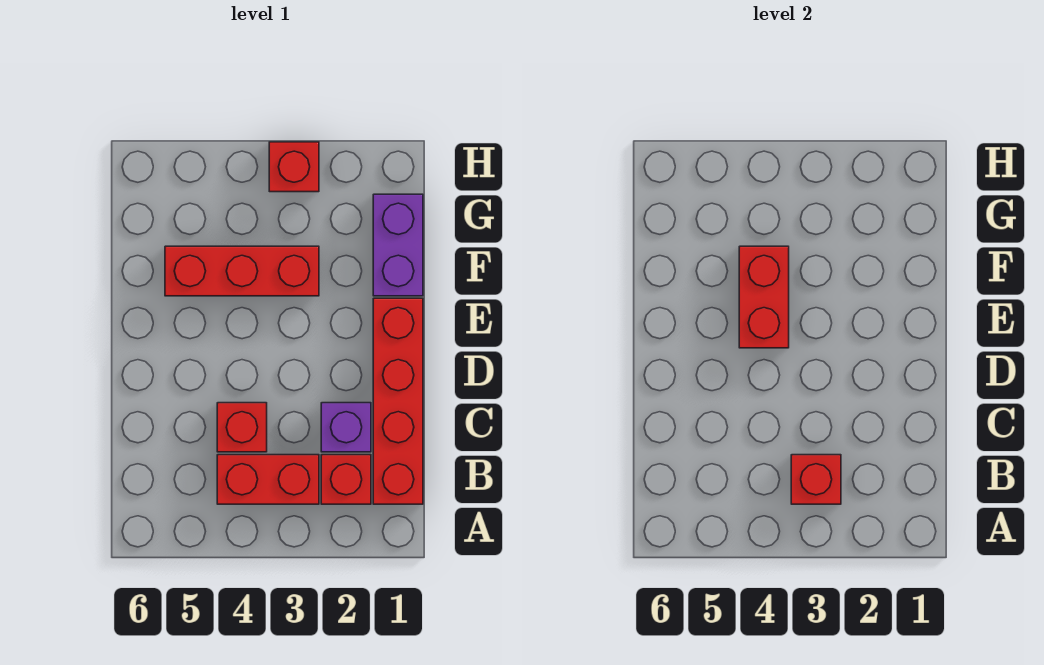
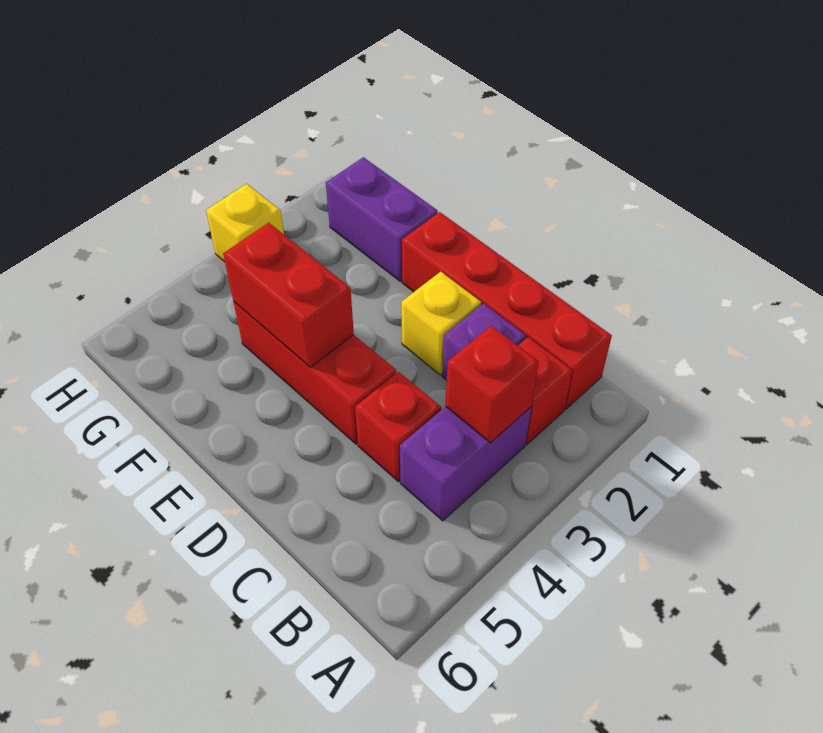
red brick B3:B4 level 1 -> purple brick B3:B4 level 1
none -> yellow brick D2 level 1
red brick F3:F5 level 1 -> red brick D4:F4 level 1
red brick H3 level 1 -> yellow brick H3 level 1

